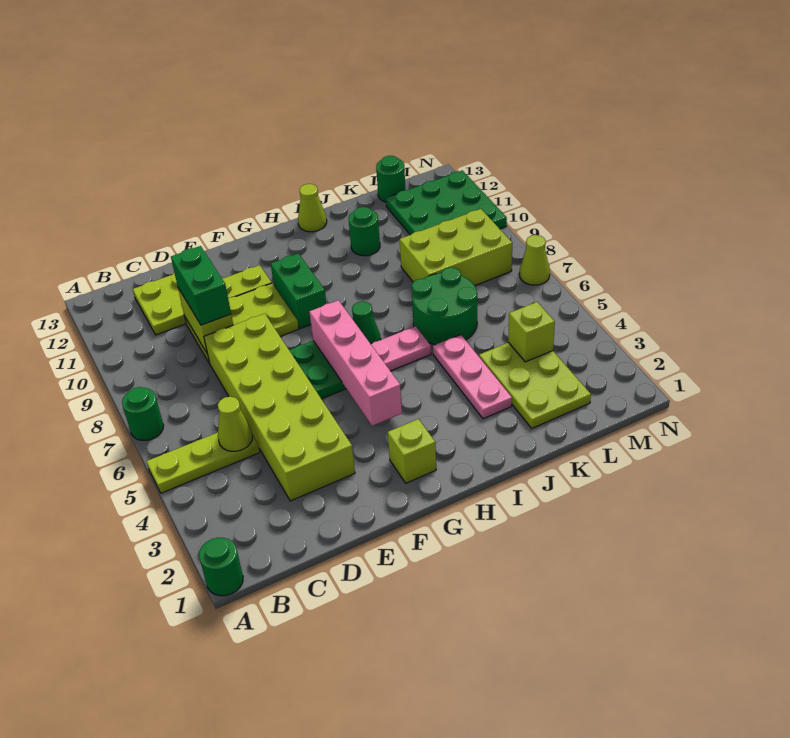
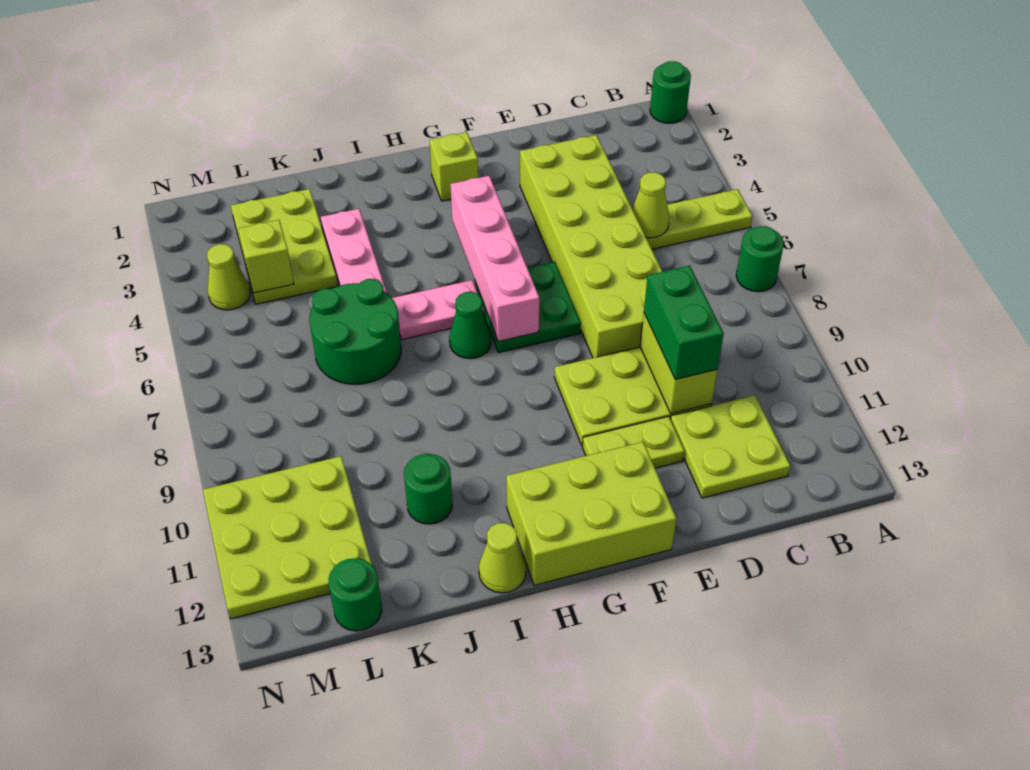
green brick G9:G10 level 1 -> none
lime brick K8:M9 level 1 -> lime brick F12:H13 level 1
green plate L10:N12 level 1 -> lime plate L10:N12 level 1
lime cone N7 level 1 -> lime cone M4 level 1

